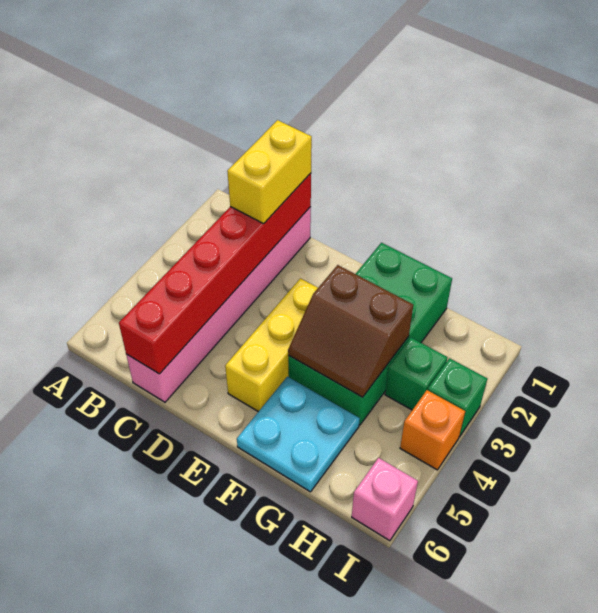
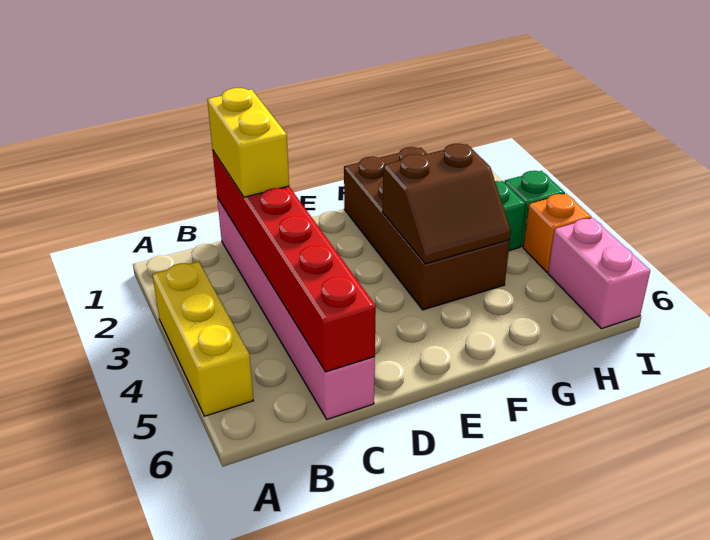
yellow brick E3:E5 level 1 -> yellow brick A3:A5 level 1
green brick F1:G4 level 1 -> brown brick F1:G4 level 1
cyan plate F5:G6 level 1 -> none
pink brick I6 level 1 -> pink brick I5:I6 level 1

